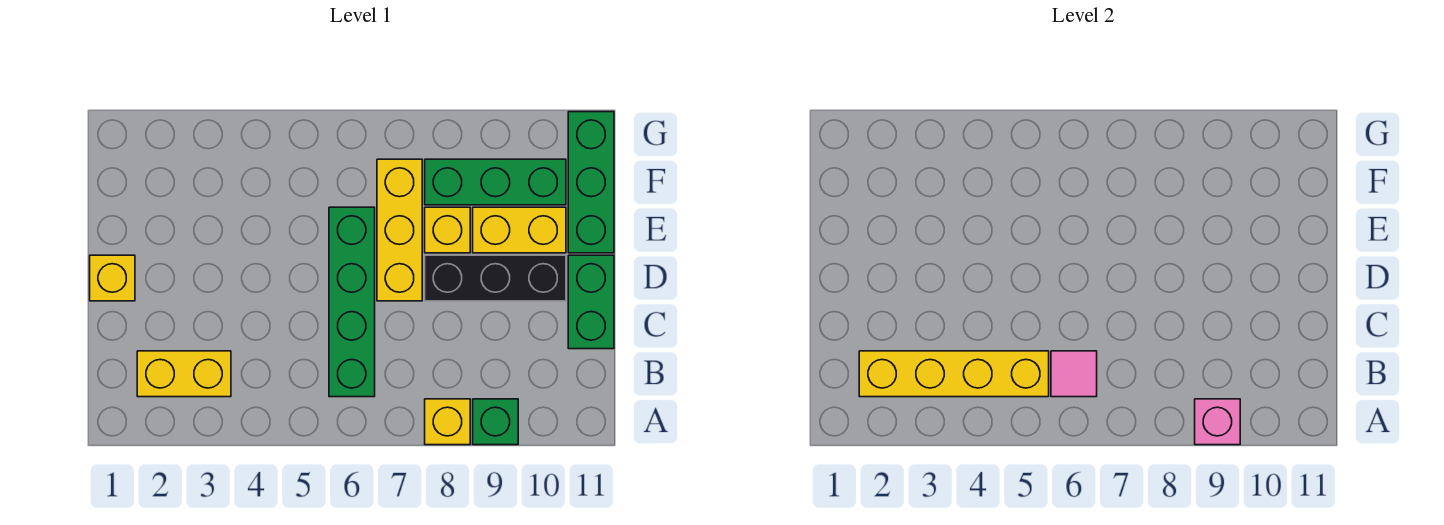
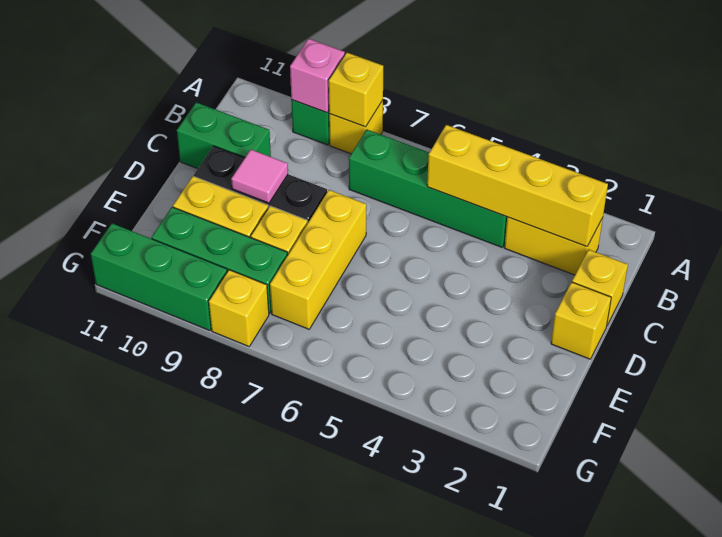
none -> yellow brick A8 level 2
green brick B6:E6 level 1 -> green brick B4:B7 level 1
pink tile B6 level 2 -> pink tile D9 level 2
none -> yellow brick C1 level 1
green brick C11:D11 level 1 -> green brick C10:C11 level 1
green brick E11:G11 level 1 -> green brick G9:G11 level 1
none -> yellow brick G8 level 1

